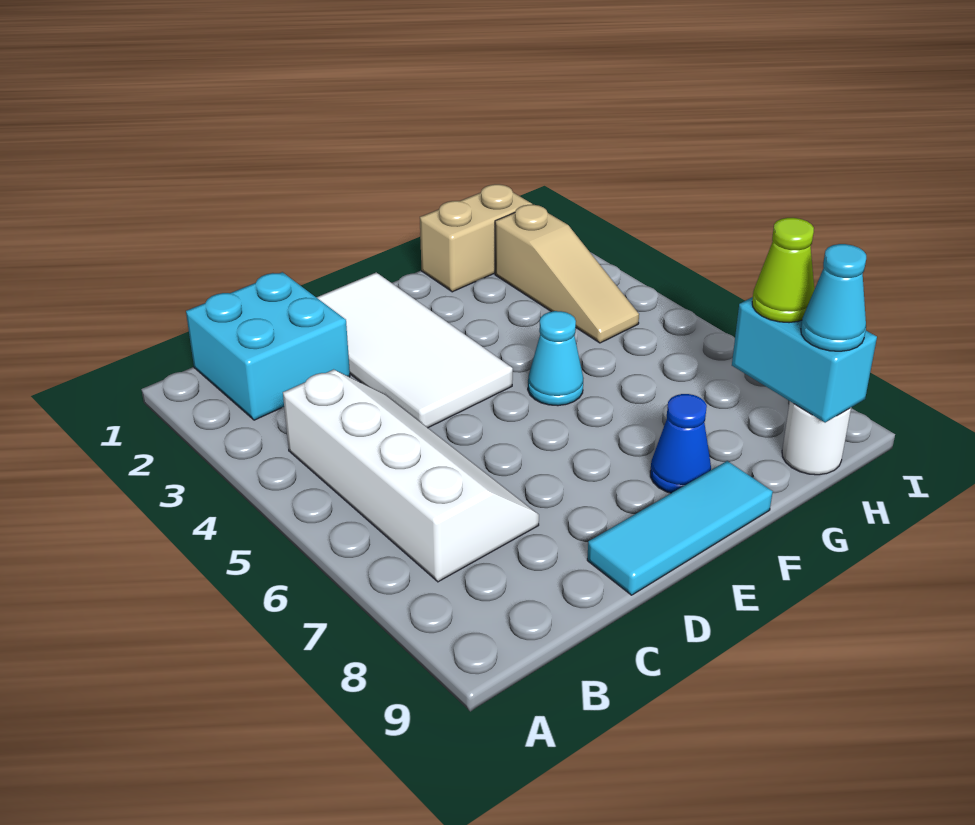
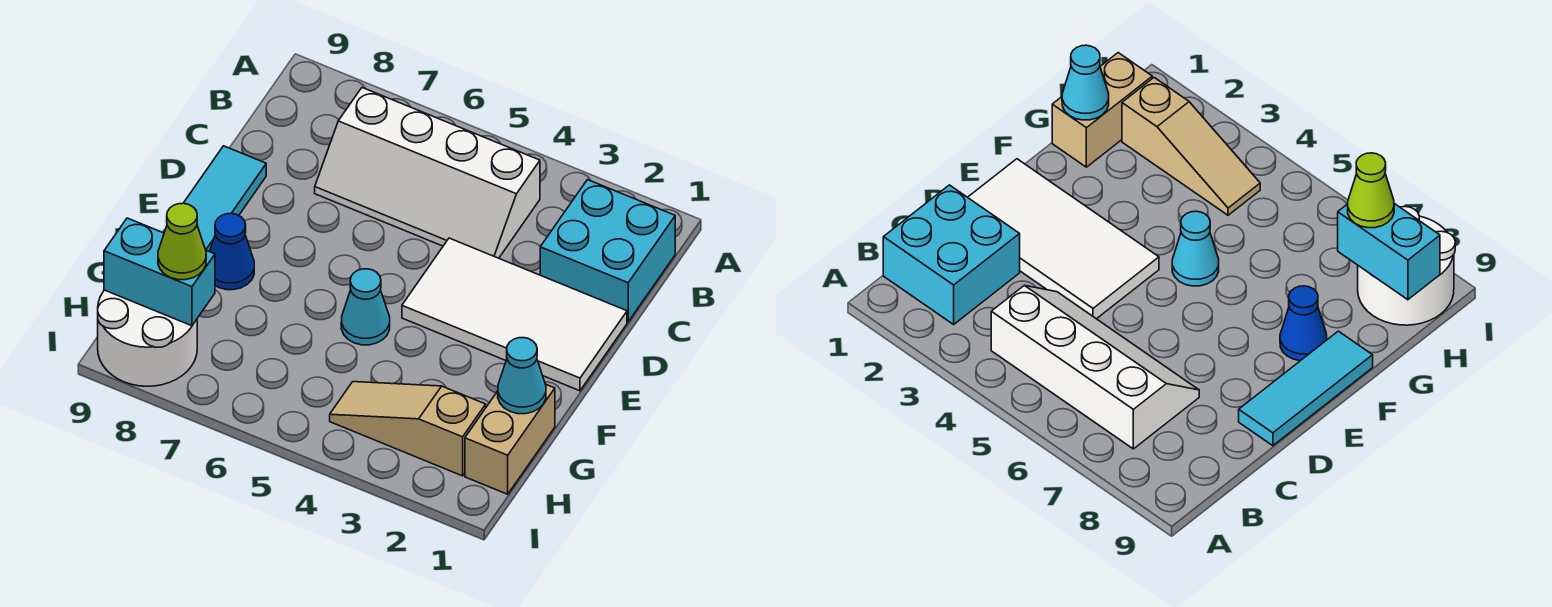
white round brick H9 level 1 -> white round brick H8:I9 level 1
cyan cone H9 level 3 -> cyan cone G1 level 2

